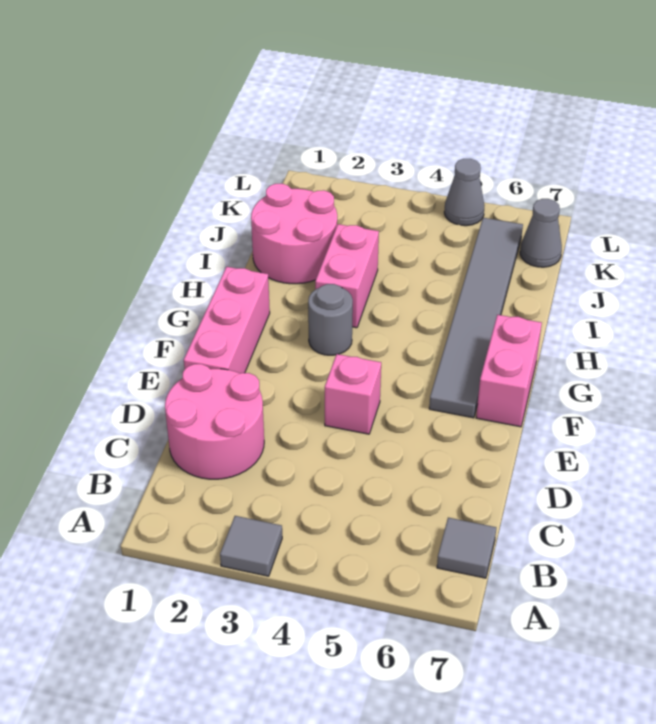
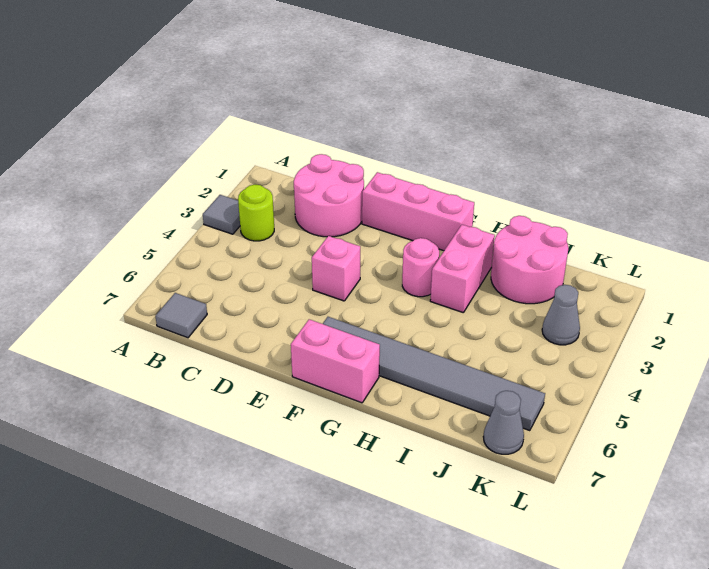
none -> lime round brick B3 level 1
grey round brick G3 level 1 -> pink round brick G3 level 1
pink brick H3:I3 level 1 -> pink brick H2:H3 level 1
grey cone L5 level 1 -> grey cone K3 level 1

